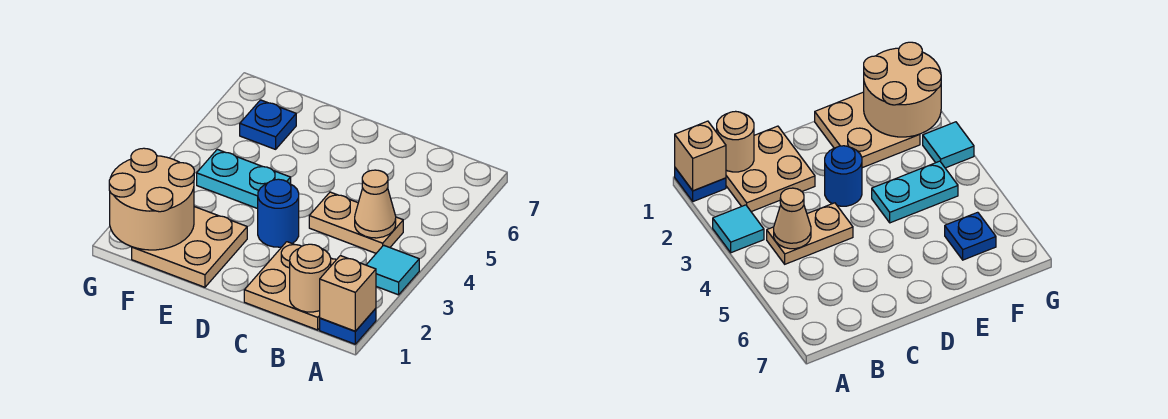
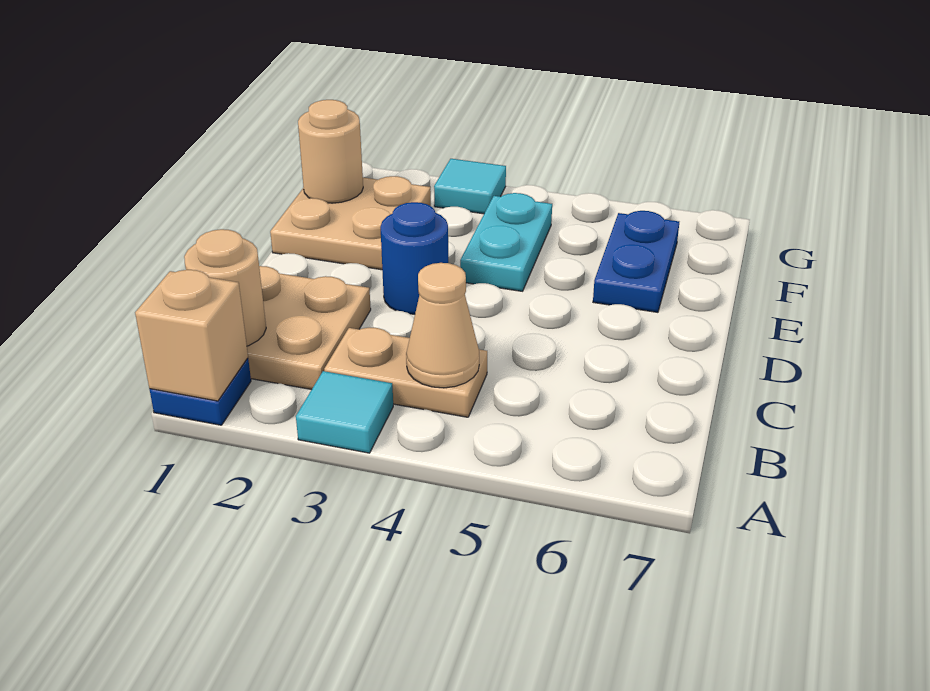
tan plate B4:C4 level 1 -> tan plate B3:B4 level 1
tan round brick F1:G2 level 2 -> tan round brick F1 level 2
blue plate F6 level 1 -> blue plate E6:F6 level 1

